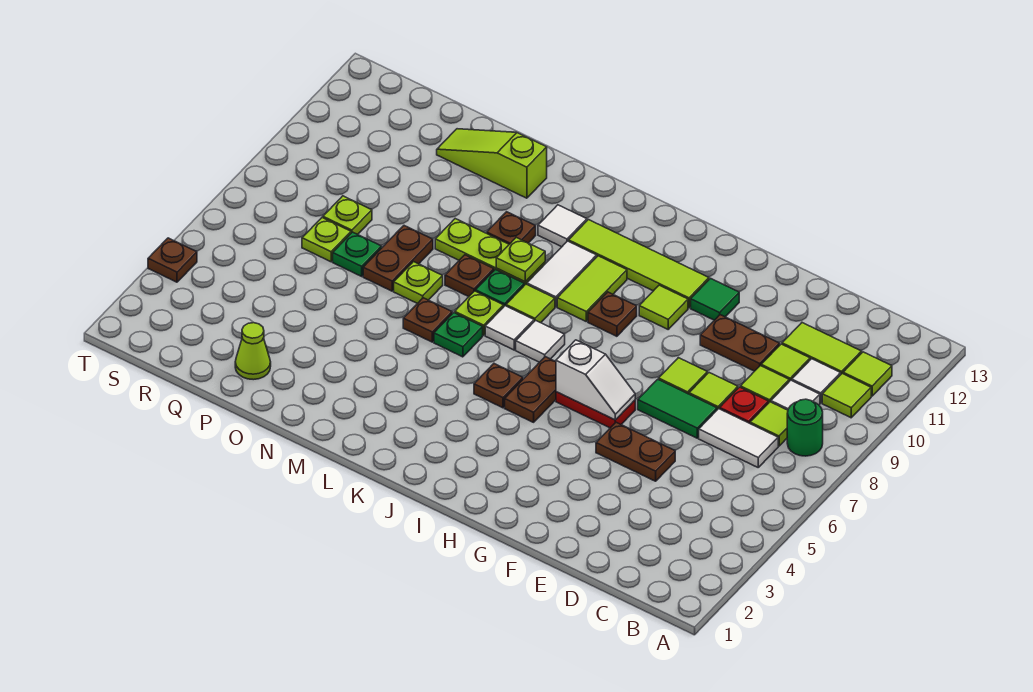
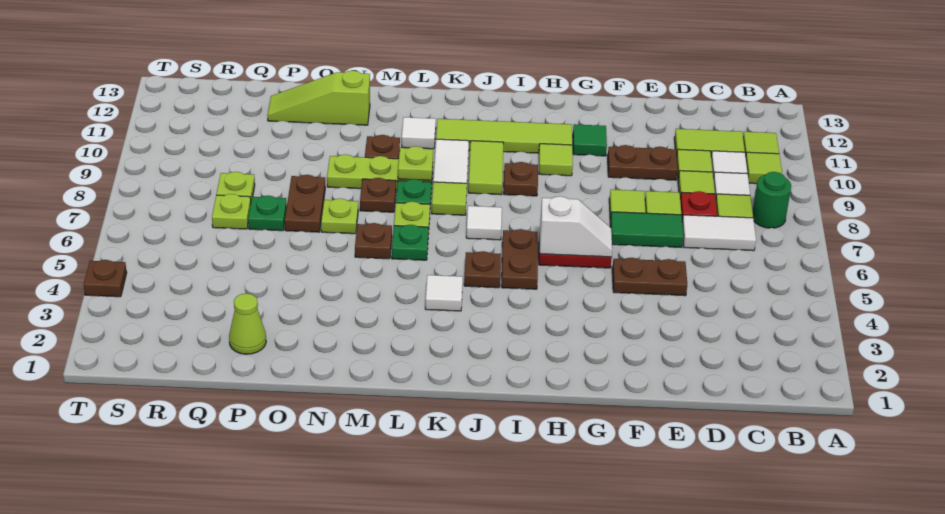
white tile K7 level 1 -> white tile K4 level 1

